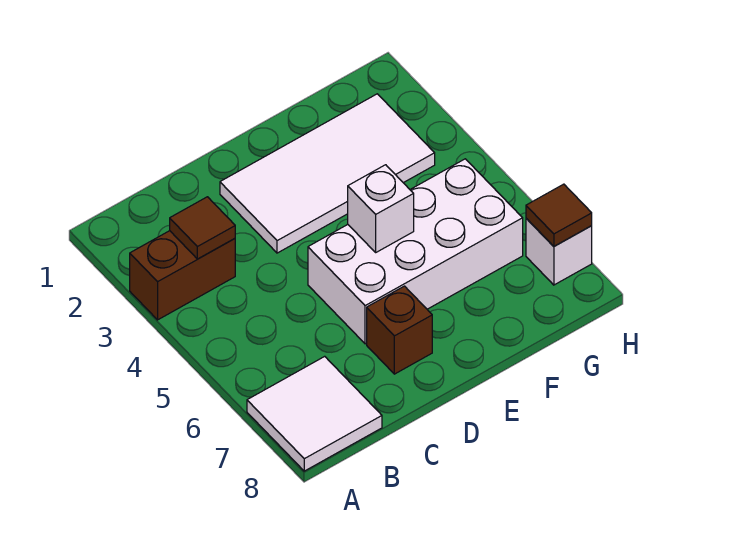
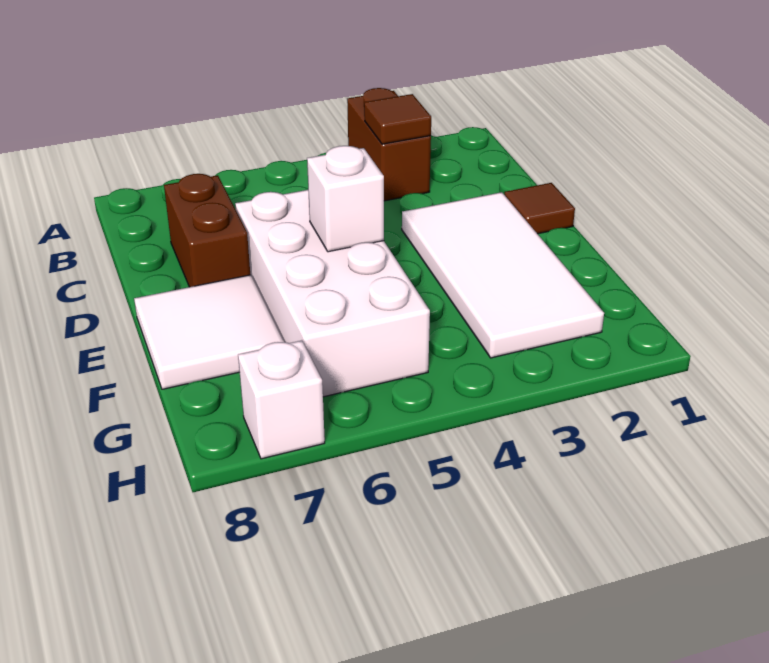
white tile A7:B8 level 1 -> white tile E7:F8 level 1
brown brick D7 level 1 -> brown brick C7:D7 level 1
brown tile H7 level 2 -> brown tile D1 level 1

